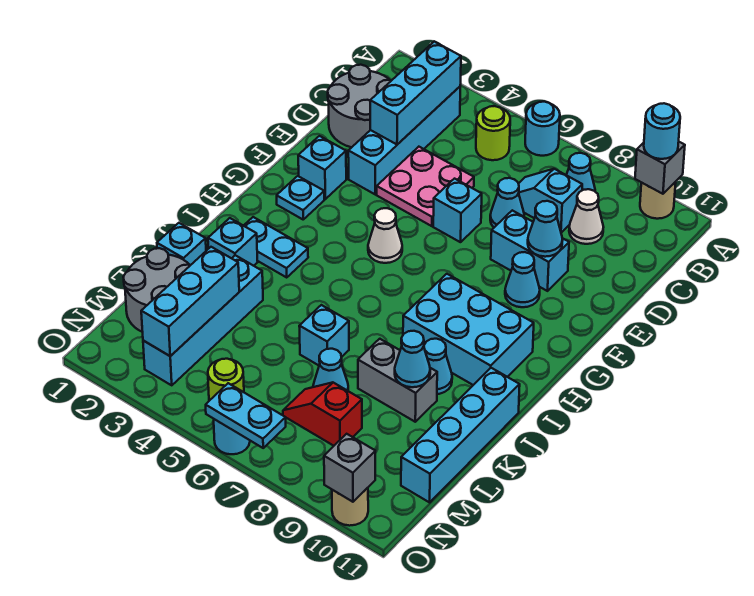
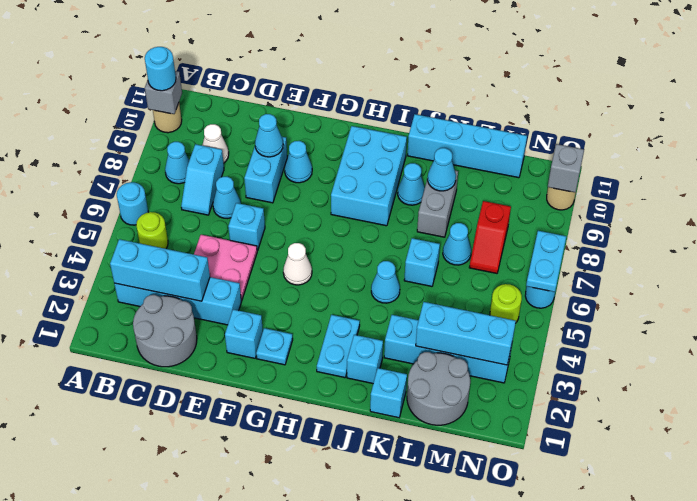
none -> cyan cone J5 level 1

